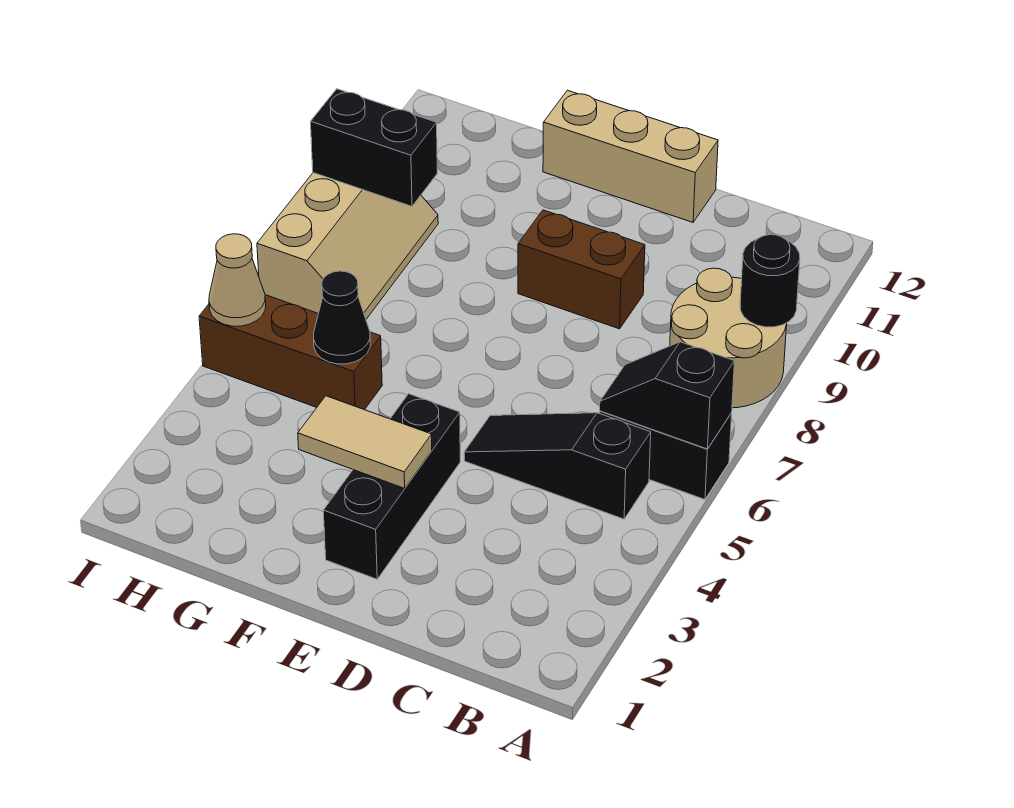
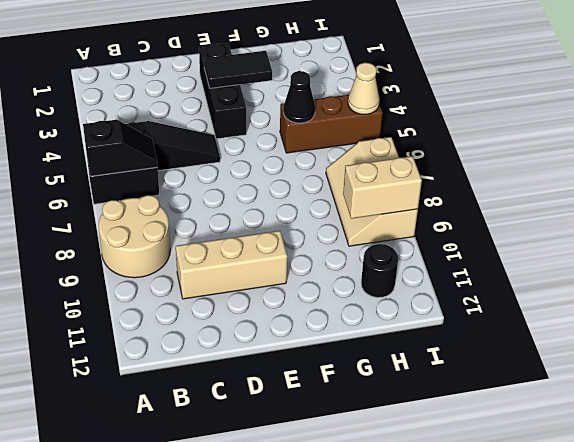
black round brick A9 level 2 -> black round brick H11 level 1
brown brick D9:E9 level 1 -> none
tan brick D12:F12 level 1 -> tan brick C10:E10 level 1
tan tile E3:F3 level 2 -> black tile E3:F3 level 2
black brick H9:I9 level 2 -> tan brick H9:I9 level 2

